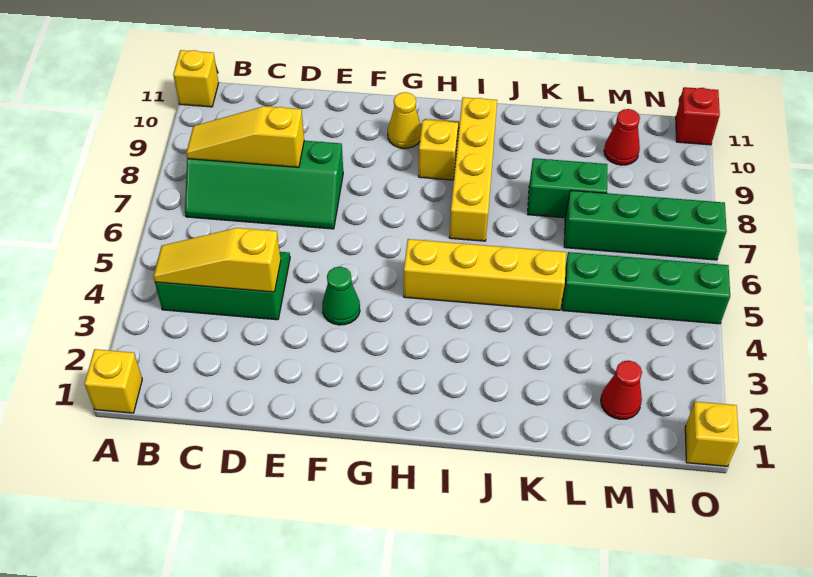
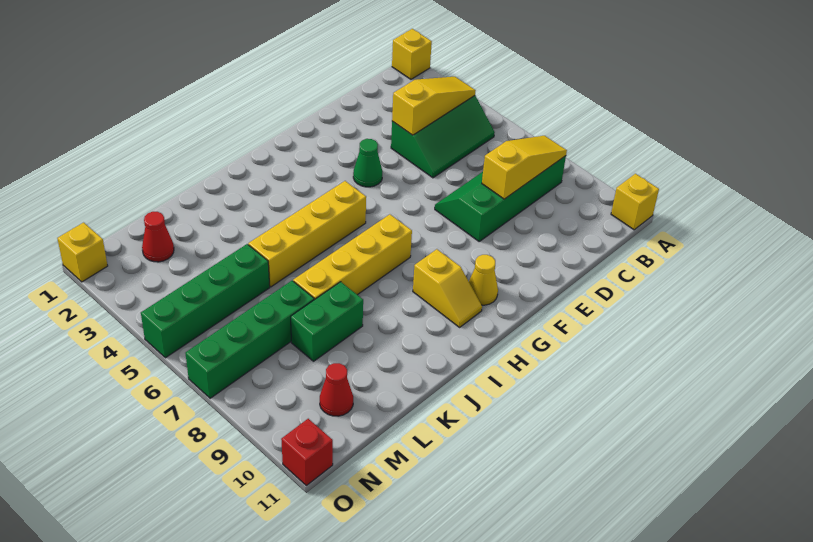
yellow brick I7:I10 level 1 -> yellow brick H7:K7 level 1

